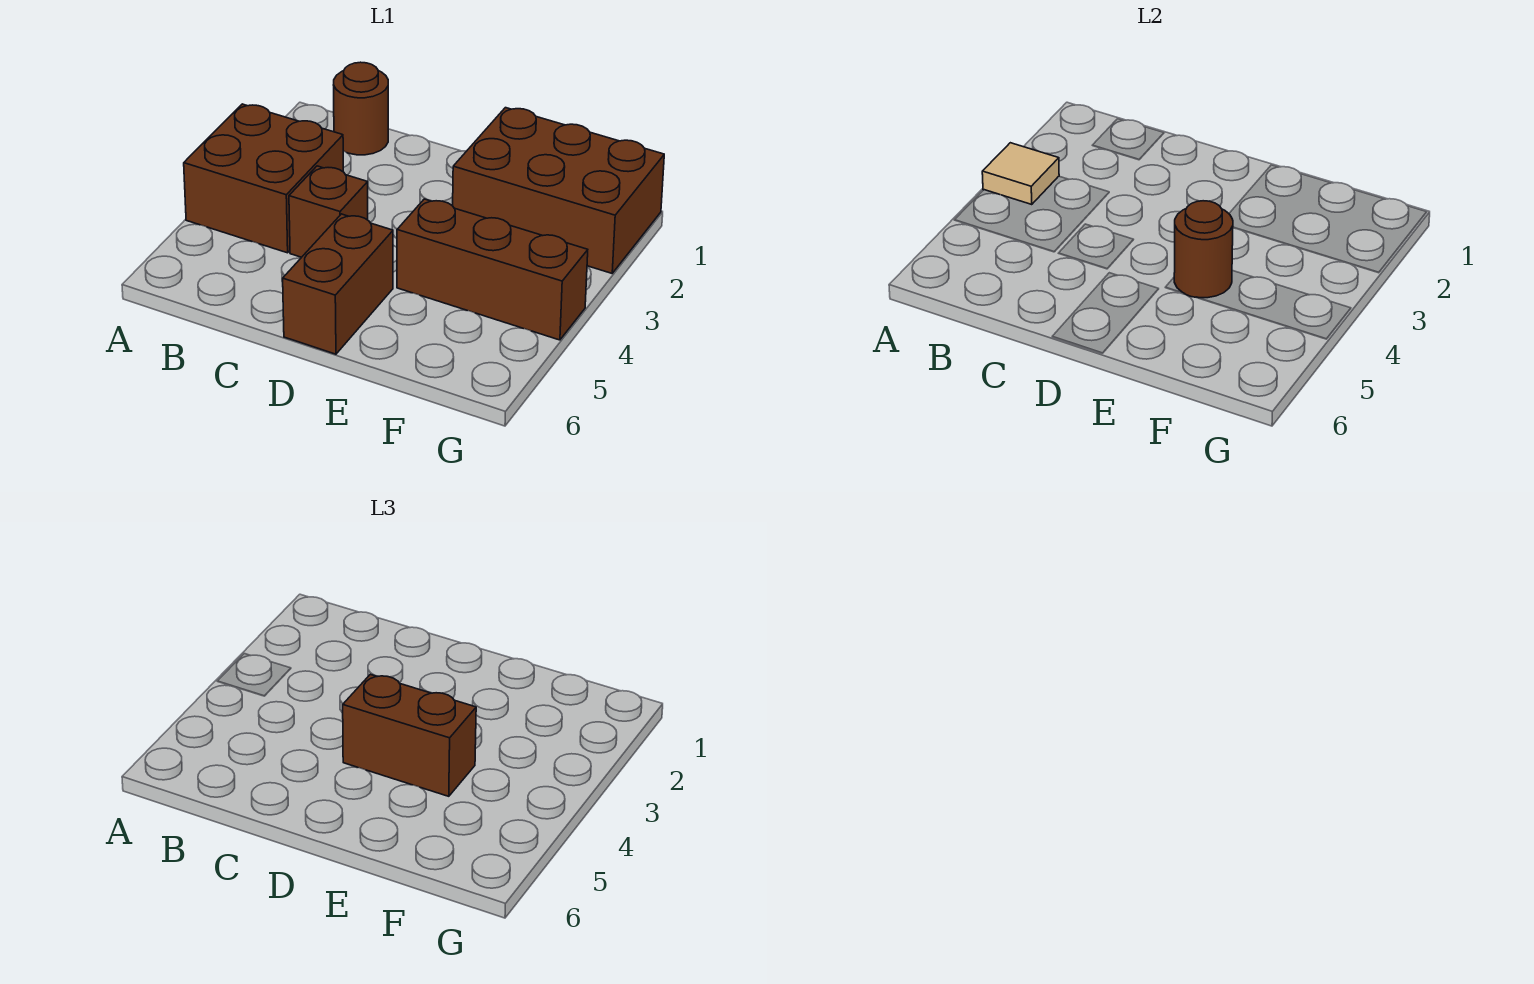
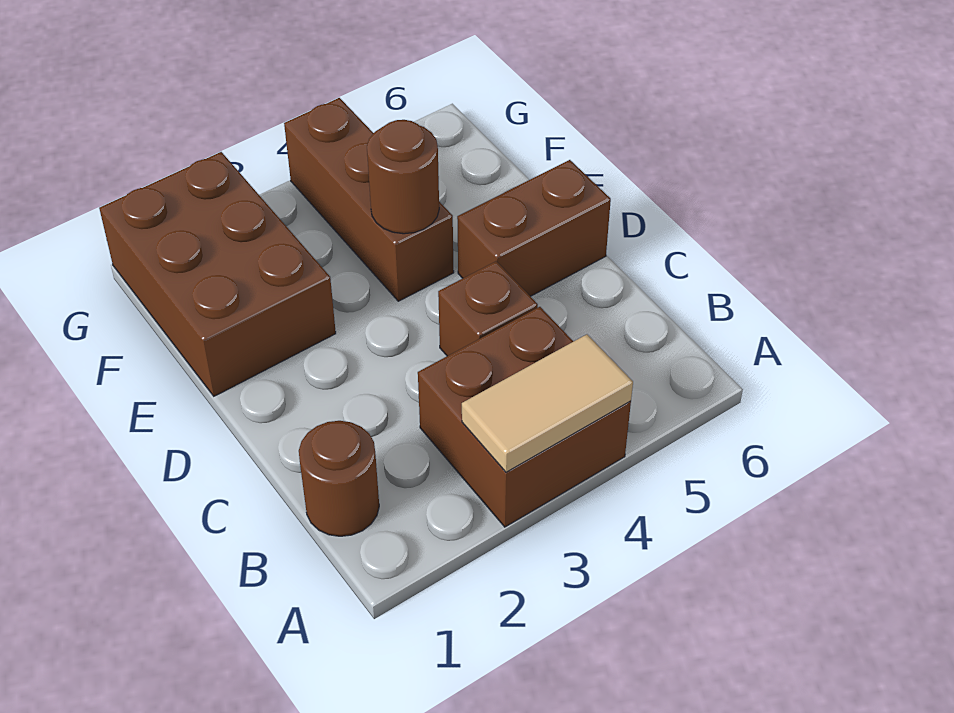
tan tile A3 level 2 -> tan tile A3:A4 level 2
brown brick D4:E4 level 3 -> none

